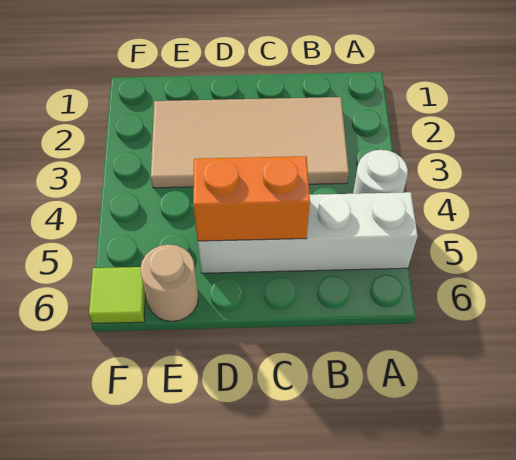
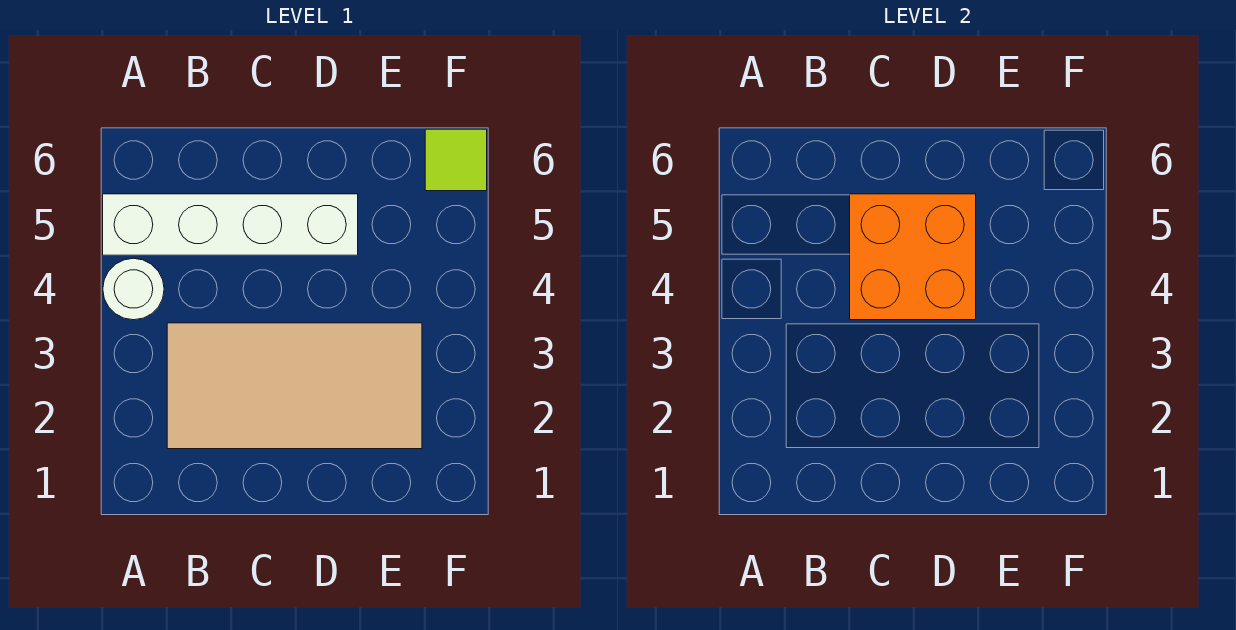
orange brick C5:D5 level 2 -> orange brick C4:D5 level 2
tan round brick E6 level 1 -> none

